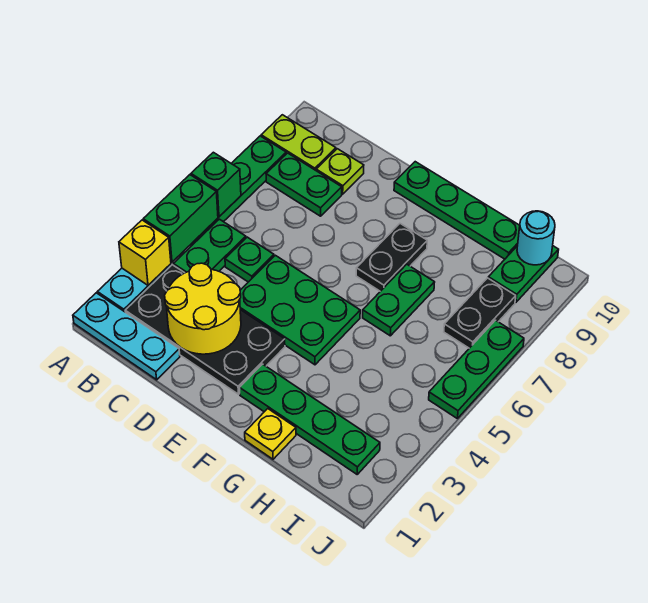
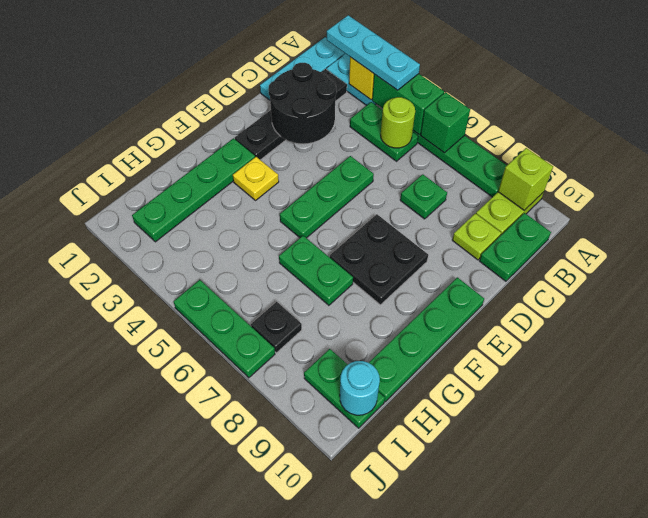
none -> cyan plate A2:A4 level 3
none -> lime brick A9 level 2
black plate B2:E3 level 1 -> black plate B2:E2 level 1
none -> lime round brick B5 level 2
green plate B8:C8 level 1 -> green plate B10:C10 level 1
yellow round brick C2:D3 level 2 -> black round brick C2:D3 level 2
green plate C5 level 1 -> green plate C7 level 1
green plate D4:F5 level 1 -> green plate D5:F5 level 1
black plate F7:F8 level 1 -> black plate E7:F8 level 1
yellow plate G1 level 1 -> yellow plate F3 level 1
black plate I7:I8 level 1 -> black plate I7 level 1

